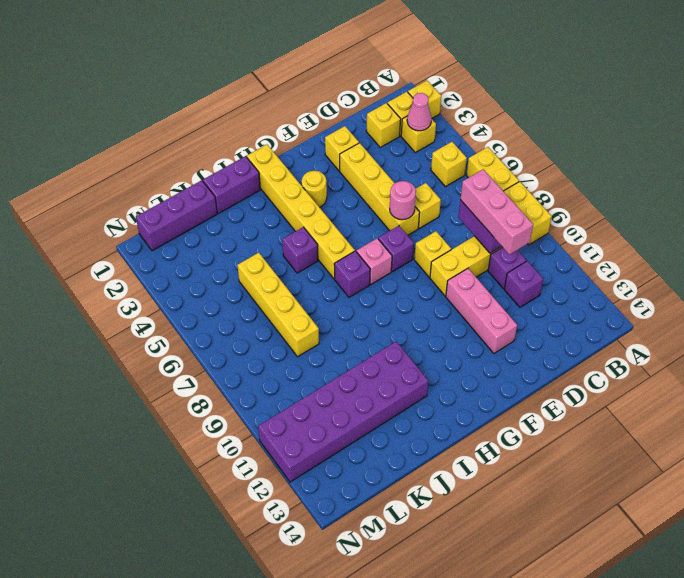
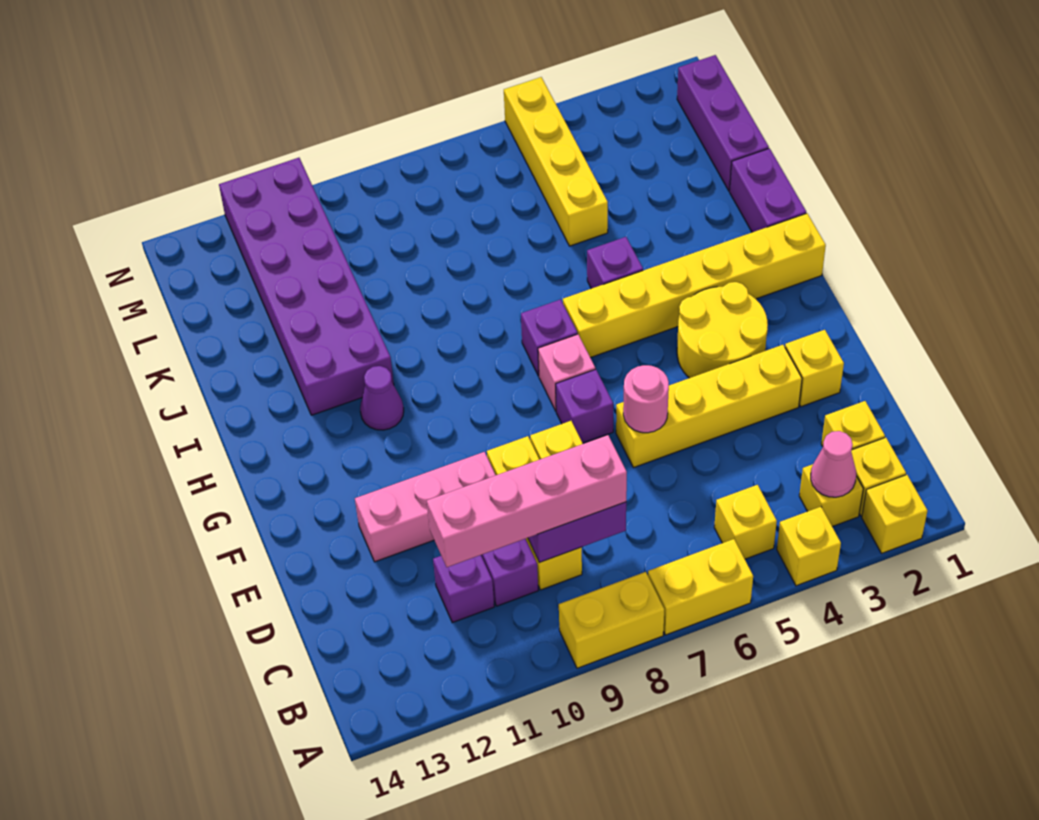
pink brick C8:C10 level 3 -> pink brick C8:C11 level 3
yellow brick D6 level 1 -> yellow brick A4 level 1
yellow round brick G3 level 1 -> yellow round brick F3:G4 level 1
none -> purple cone H11 level 1
yellow brick K5:K8 level 1 -> yellow brick K5:N5 level 1

